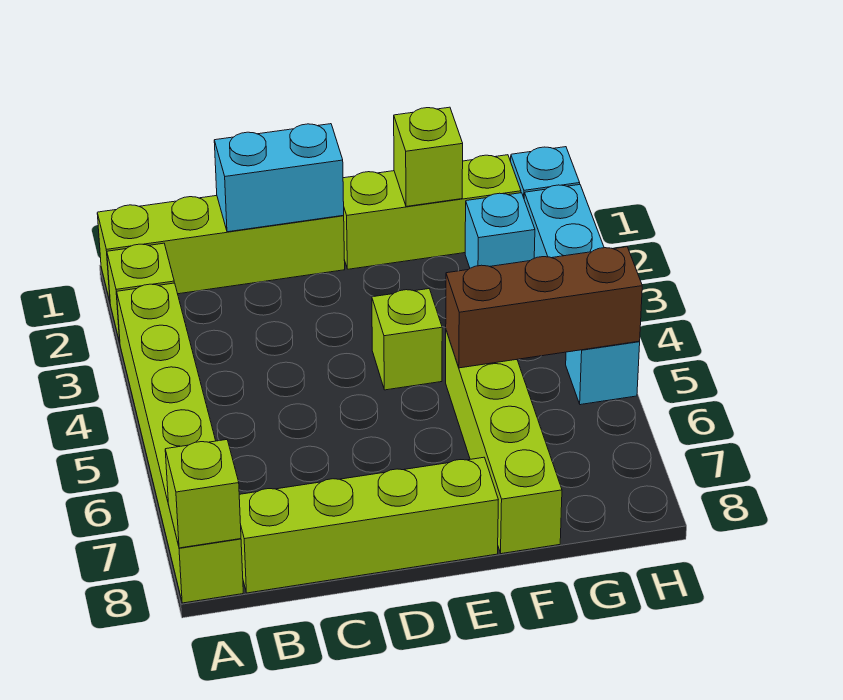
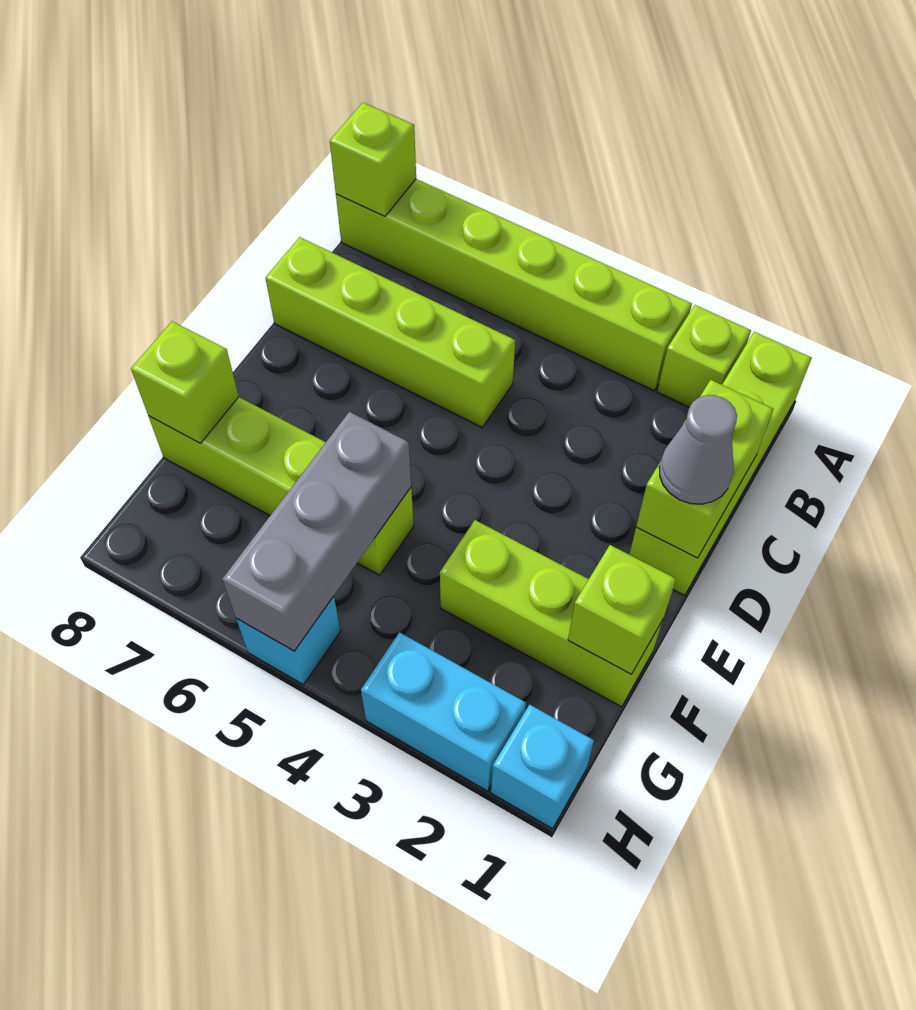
lime brick B8:E8 level 1 -> lime brick C5:C8 level 1
cyan brick C1:D1 level 2 -> lime brick C1:D1 level 2
none -> grey cone D1 level 3
lime brick E1:G1 level 1 -> lime brick F1:F3 level 1
lime brick E4 level 1 -> lime brick F8 level 2
brown brick F5:H5 level 2 -> grey brick F5:H5 level 2
cyan brick G2 level 1 -> none

